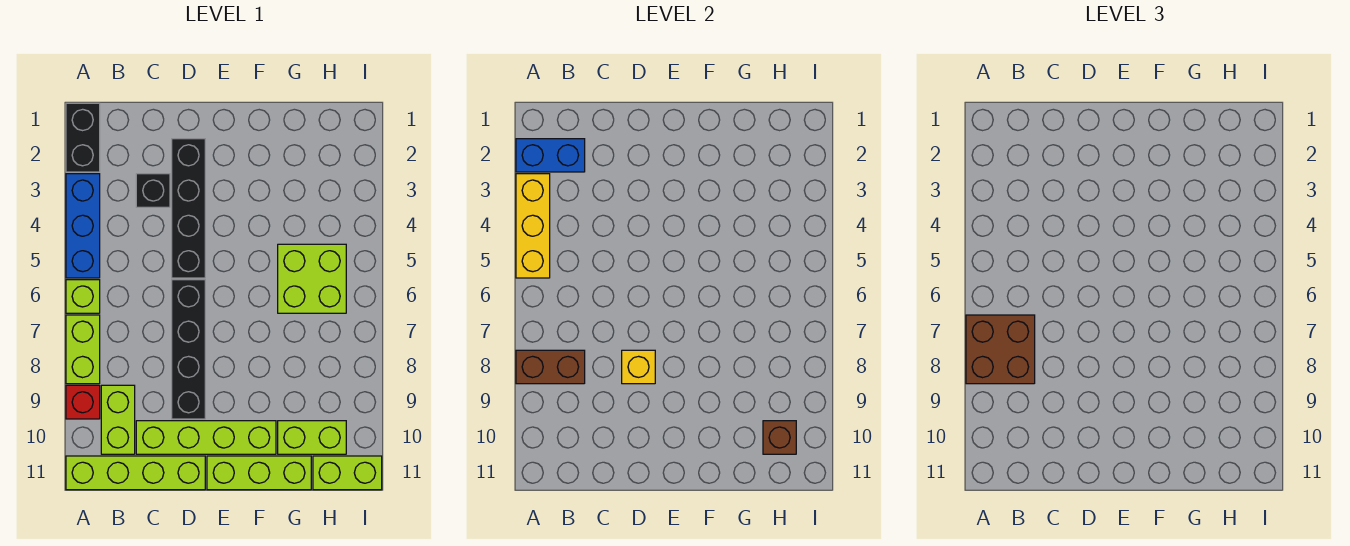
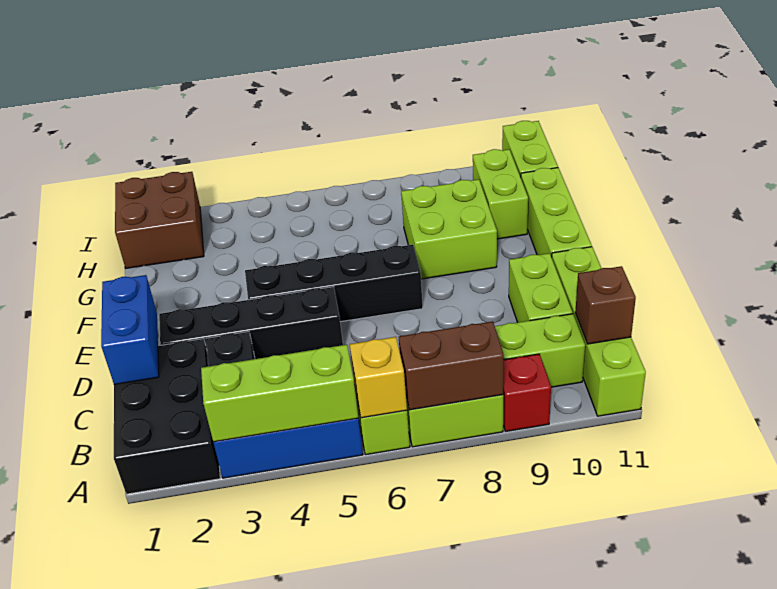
black brick A1:A2 level 1 -> black brick A1:C2 level 1
blue brick A2:B2 level 2 -> blue brick C1:D1 level 2
yellow brick A3:A5 level 2 -> lime brick A3:A5 level 2
brown brick A7:B8 level 3 -> brown brick H1:I2 level 1
brown brick A8:B8 level 2 -> brown brick A7:A8 level 2
lime brick C10:F10 level 1 -> lime brick C10:D10 level 1
black brick D6:D9 level 1 -> black brick E4:E7 level 1
yellow brick D8 level 2 -> yellow brick A6 level 2
lime brick G5:H6 level 1 -> lime brick F8:G9 level 1
brown brick H10 level 2 -> brown brick B11 level 2

